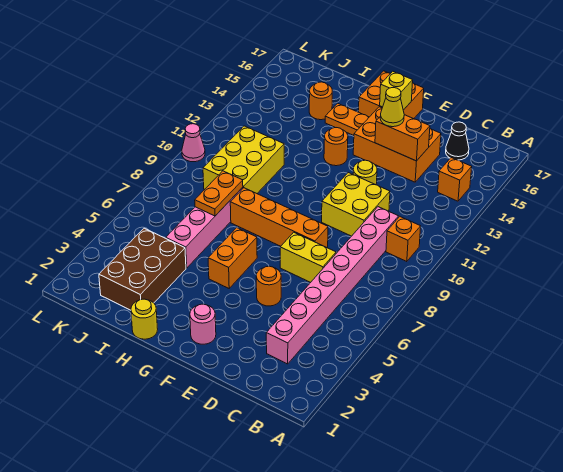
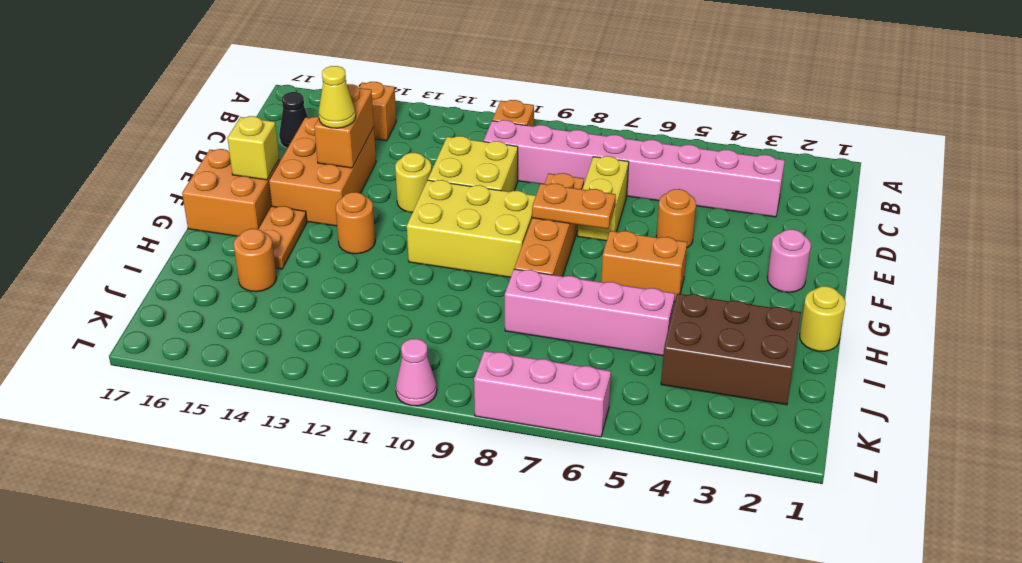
orange plate I7:I8 level 2 -> orange plate F7:F8 level 2
yellow brick I9:J11 level 1 -> yellow brick F9:G11 level 1
none -> pink brick L6:L8 level 1

